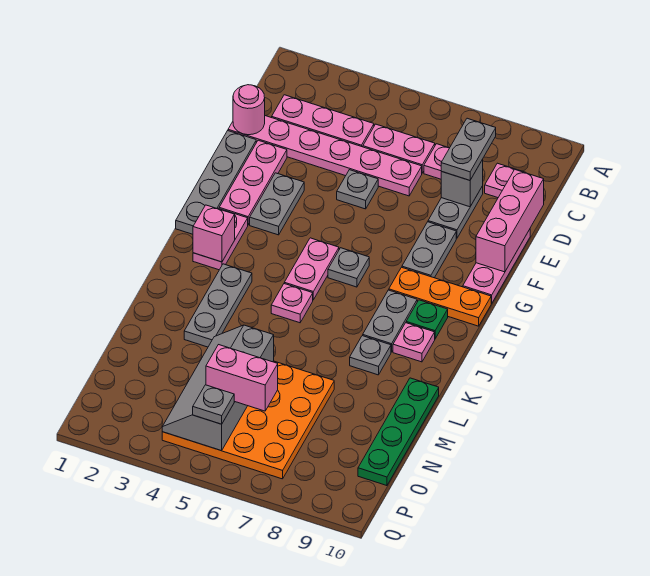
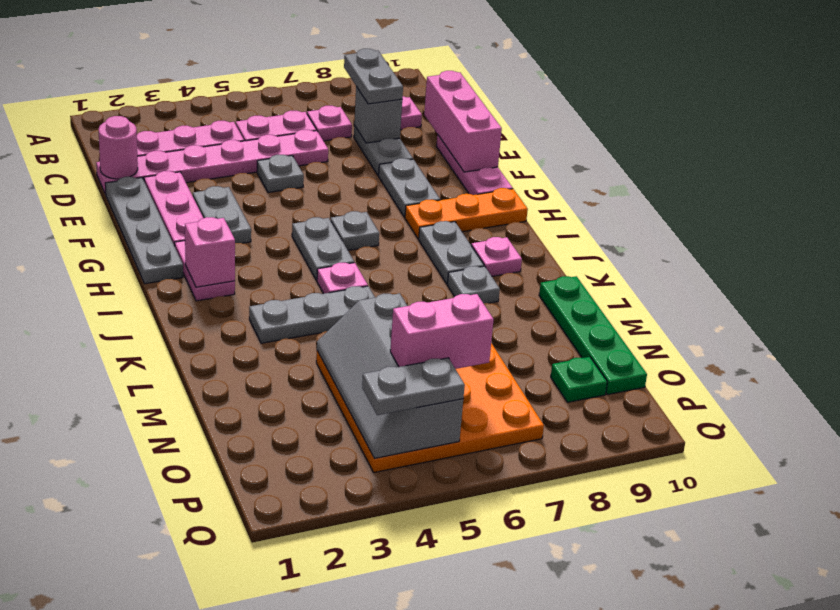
pink plate H5:I5 level 1 -> grey plate H5:I5 level 1
green plate I9 level 1 -> green plate O9 level 1
grey plate J3:L3 level 1 -> grey plate K3:K5 level 1
grey plate P5 level 3 -> grey plate P4:P5 level 3

